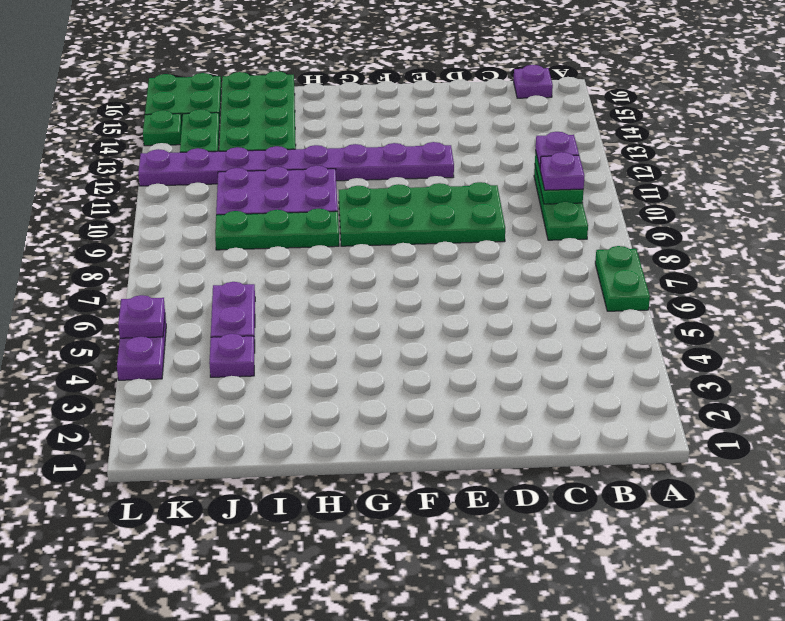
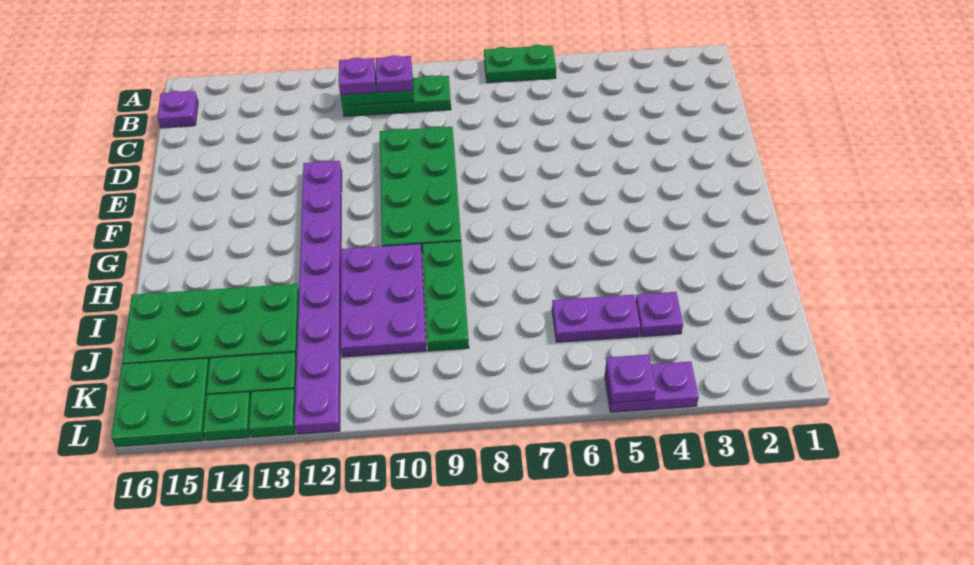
none -> green plate L13 level 1

